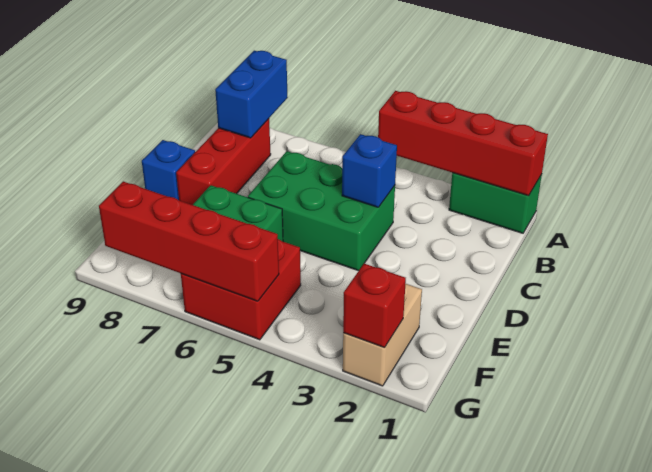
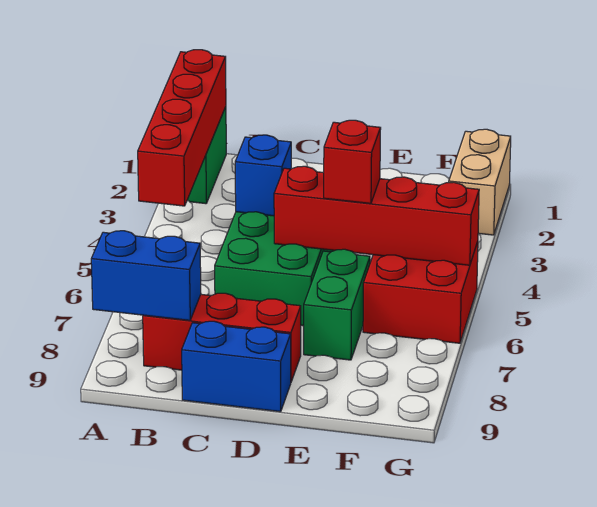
blue brick D9 level 1 -> blue brick C9:D9 level 1
tan brick F2:G2 level 1 -> tan brick G1:G2 level 1
red brick G2 level 2 -> red brick E5 level 3
red brick G5:G8 level 2 -> red brick D5:G5 level 2

